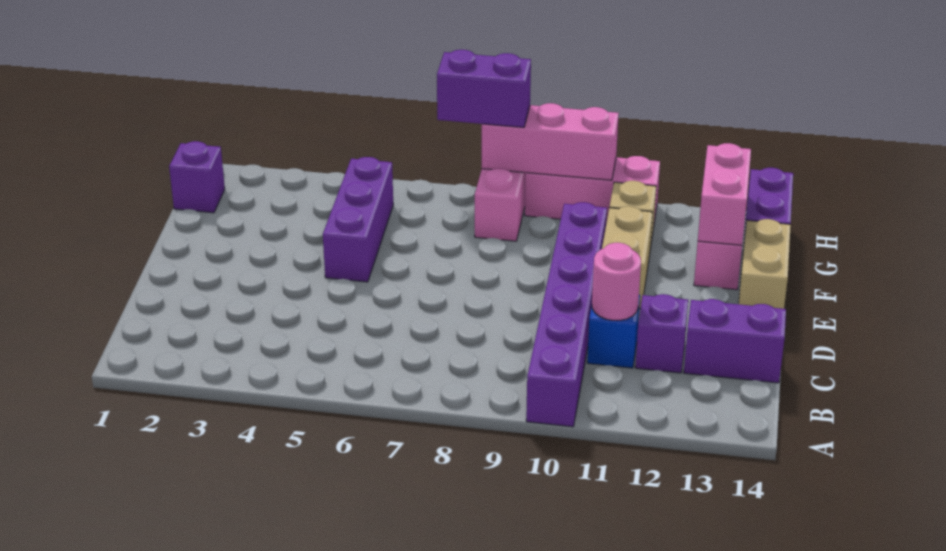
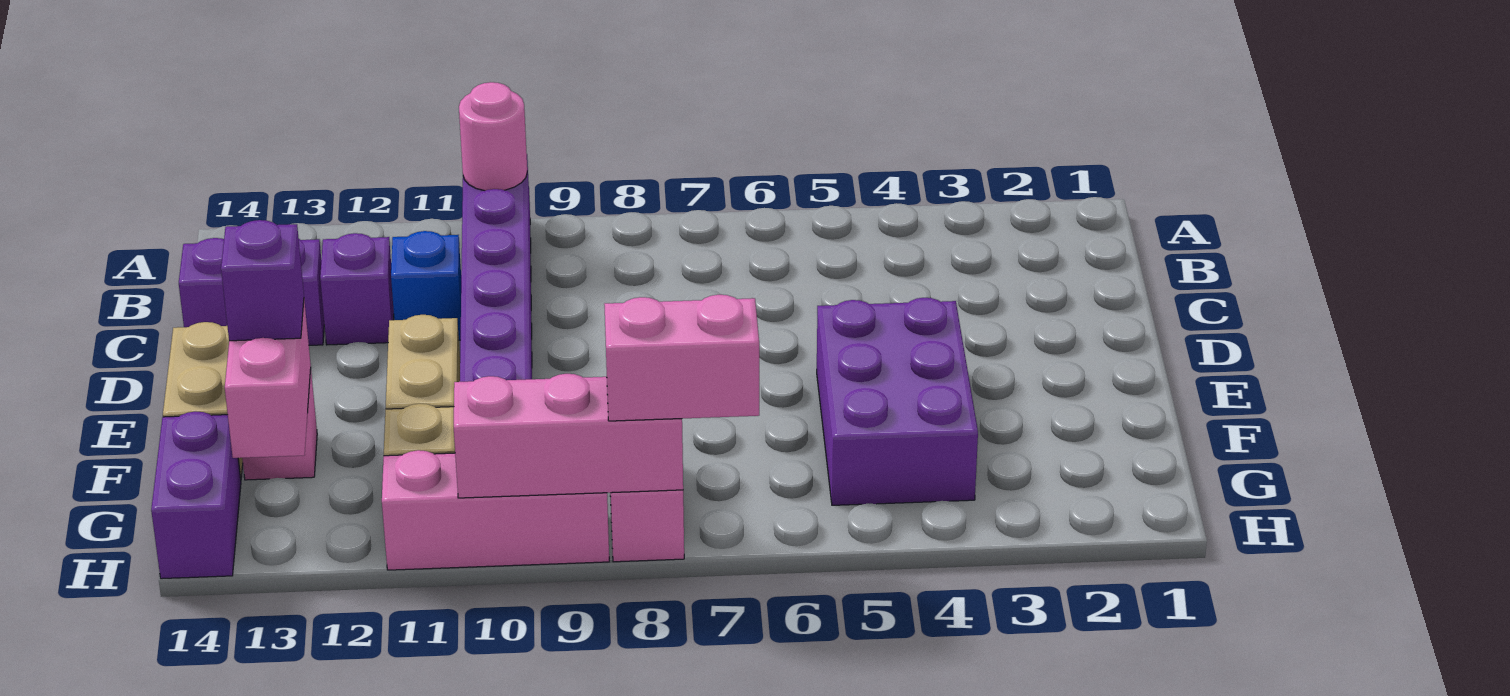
pink round brick C11 level 2 -> pink round brick A10 level 2
purple brick E5:G5 level 1 -> purple brick E4:G5 level 1
purple brick G1 level 1 -> purple brick F13 level 3
purple brick H7:H8 level 3 -> pink brick H7:H8 level 3

